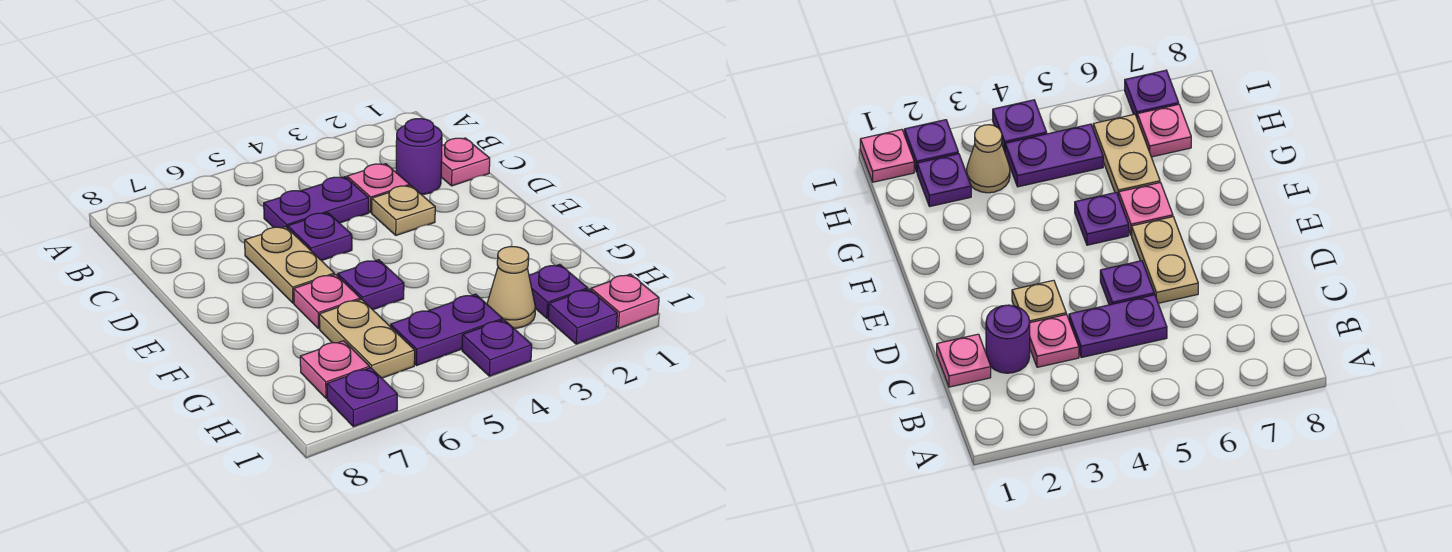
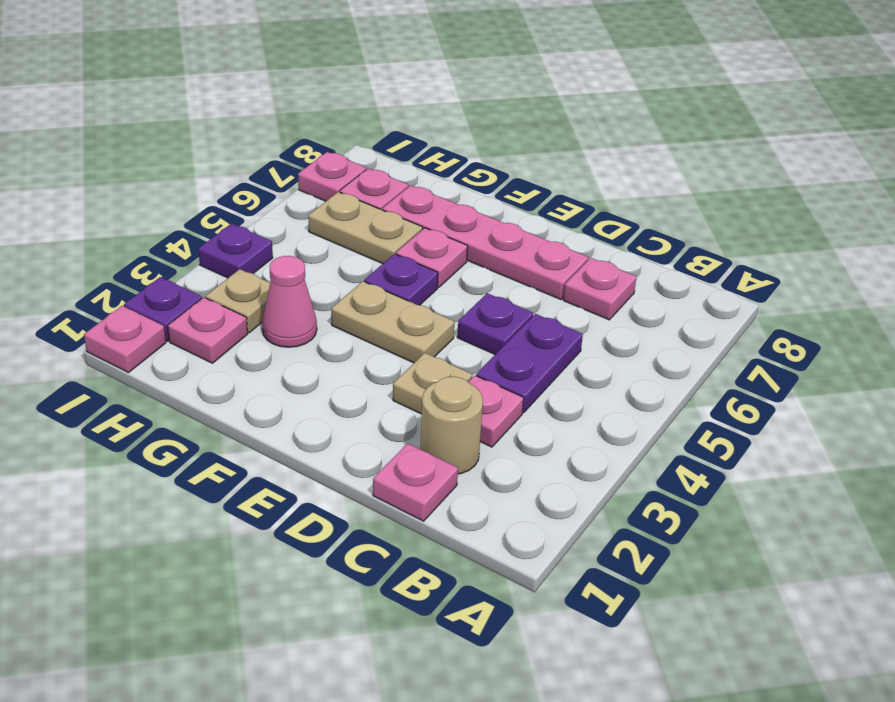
purple round brick C2 level 1 -> tan round brick C2 level 1
none -> pink plate C7 level 1
tan plate D6:E6 level 1 -> tan plate E4:F4 level 1
none -> pink plate D7:G7 level 1
none -> pink cone G3 level 1
purple plate H2 level 1 -> pink plate H2 level 1
tan cone H3 level 1 -> tan plate H3 level 1
purple plate H4:H5 level 1 -> none
purple plate I7 level 1 -> pink plate I7 level 1

